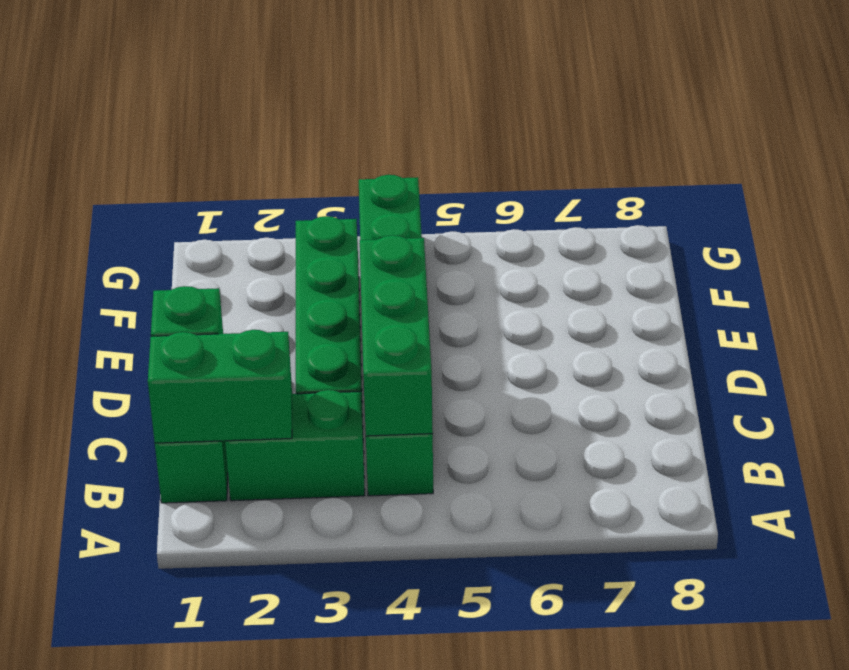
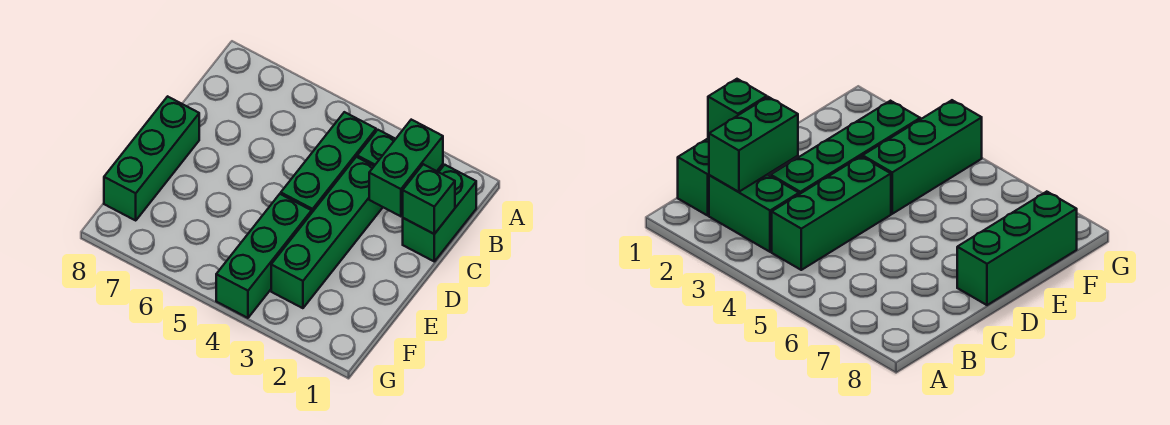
green brick B1:B2 level 2 -> green brick B2:C2 level 2
green brick B4:D4 level 2 -> green brick D8:F8 level 1

